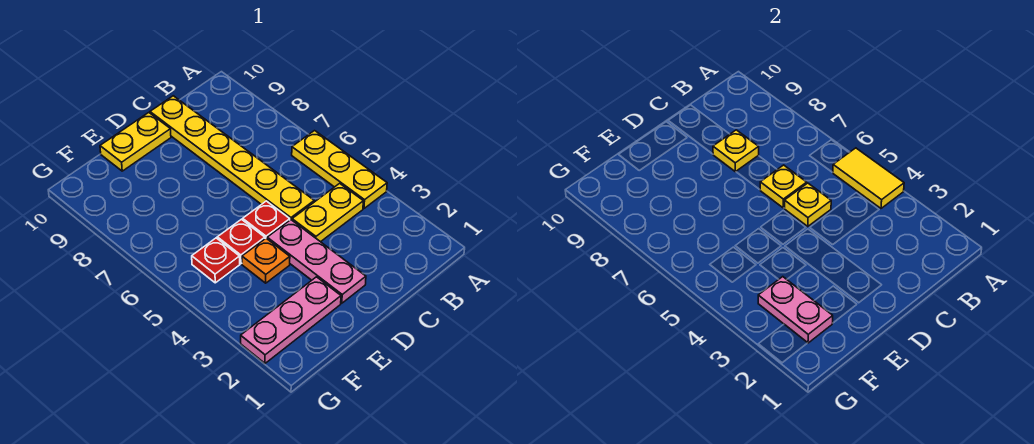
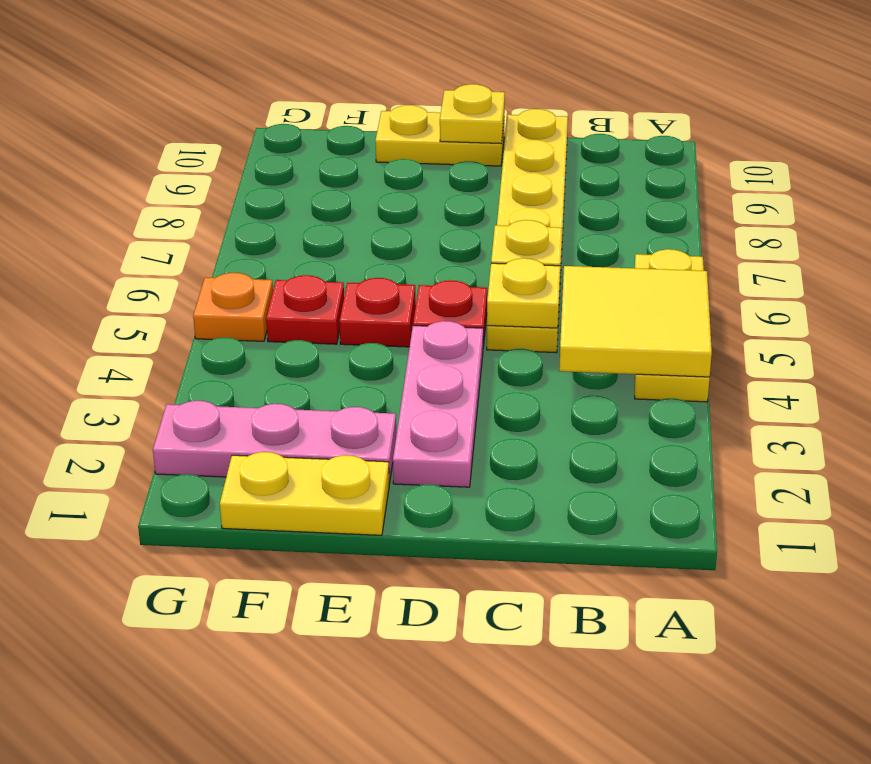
yellow tile A4:A5 level 2 -> yellow tile A4:B5 level 2
yellow plate B4:C4 level 1 -> yellow plate E1:F1 level 1
yellow plate C8 level 2 -> yellow plate D10 level 2
orange plate E4 level 1 -> orange plate G5 level 1
pink plate F2:F3 level 2 -> none

